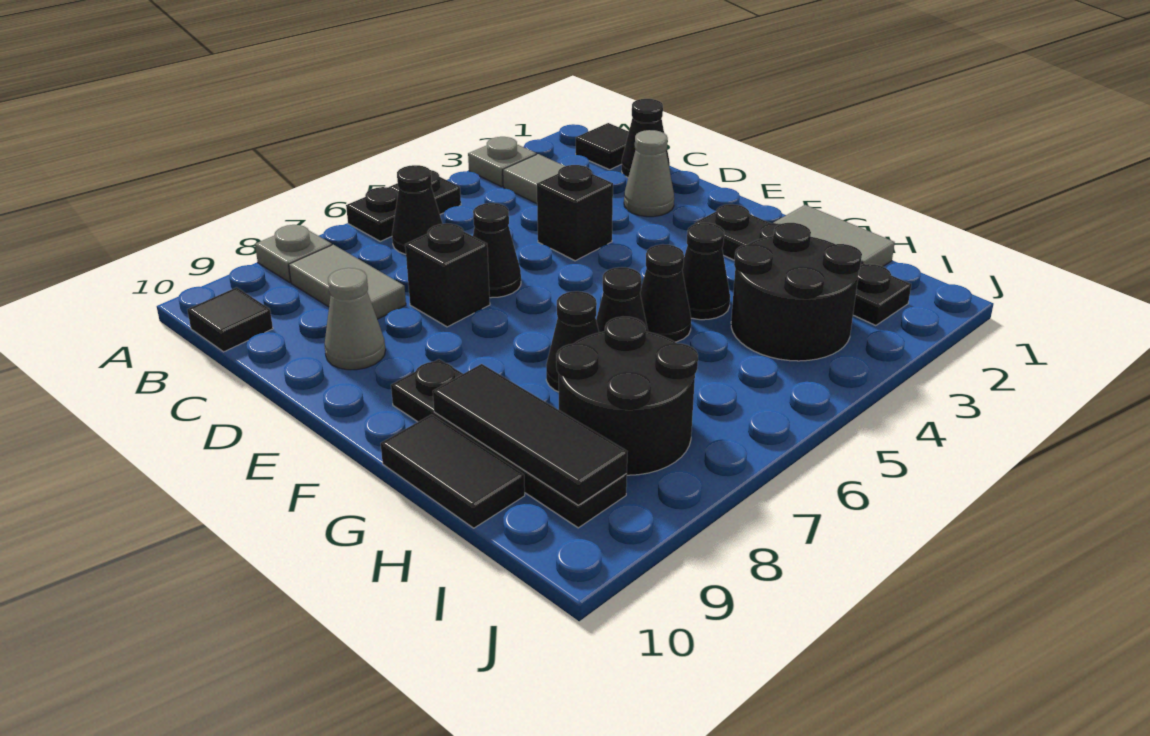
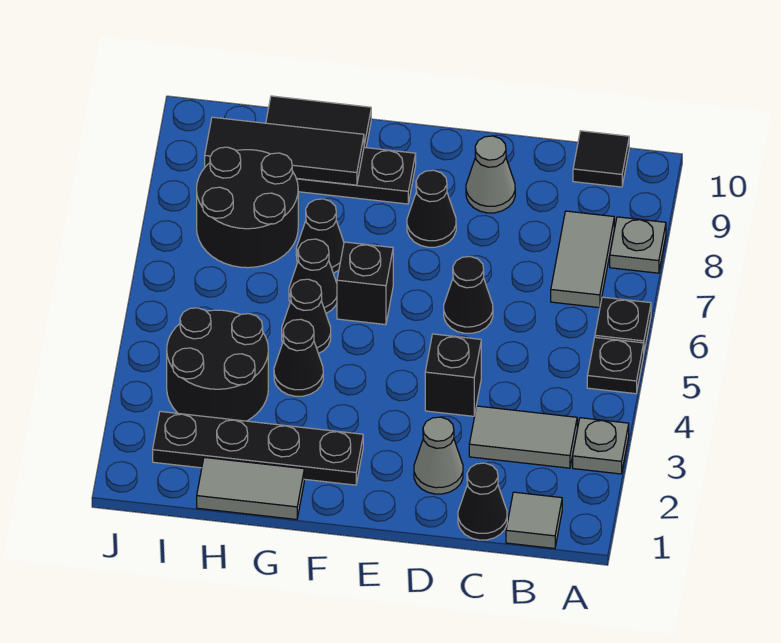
black tile B1 level 1 -> grey tile B1 level 1
black cone B6 level 1 -> black cone E8 level 1
grey tile B8:C8 level 1 -> grey tile B7:B8 level 1
black brick D7 level 1 -> black brick F6 level 1

